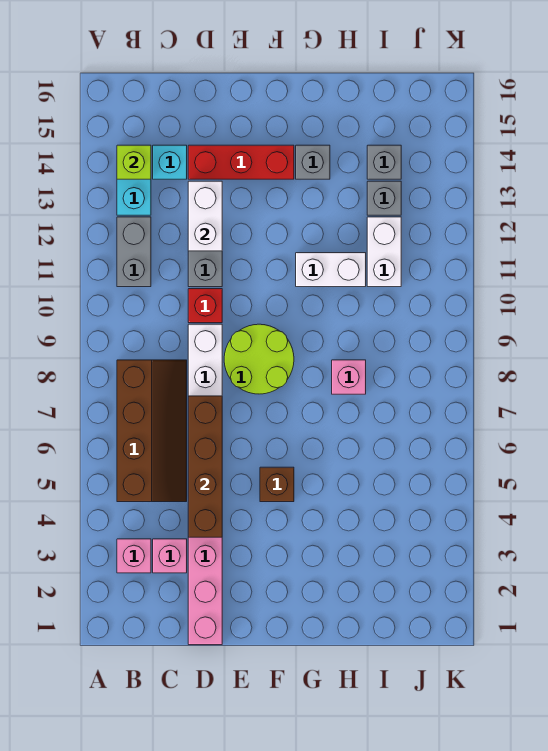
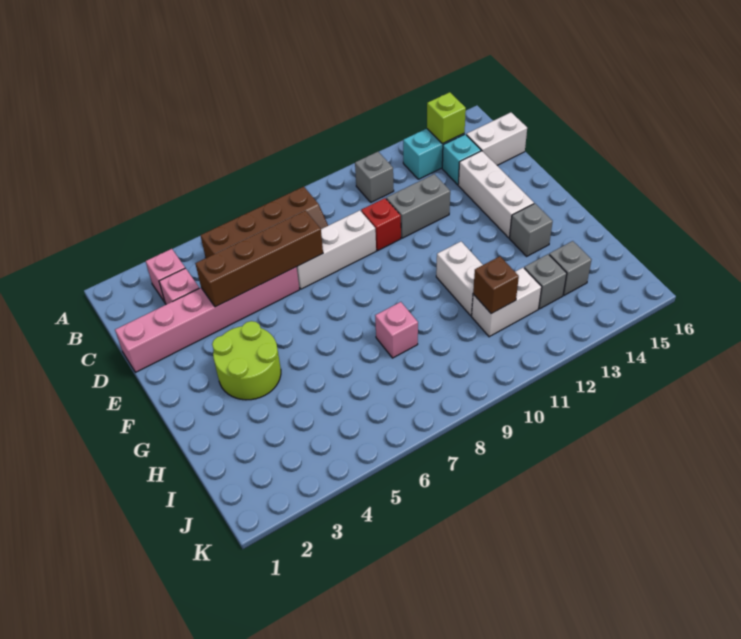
grey brick B11:B12 level 1 -> grey brick B11 level 1
white brick D12:D13 level 2 -> white brick C15:C16 level 1
red brick D14:F14 level 1 -> white brick D14:F14 level 1
lime round brick E8:F9 level 1 -> lime round brick F3:G4 level 1
brown brick F5 level 1 -> brown brick I11 level 2

